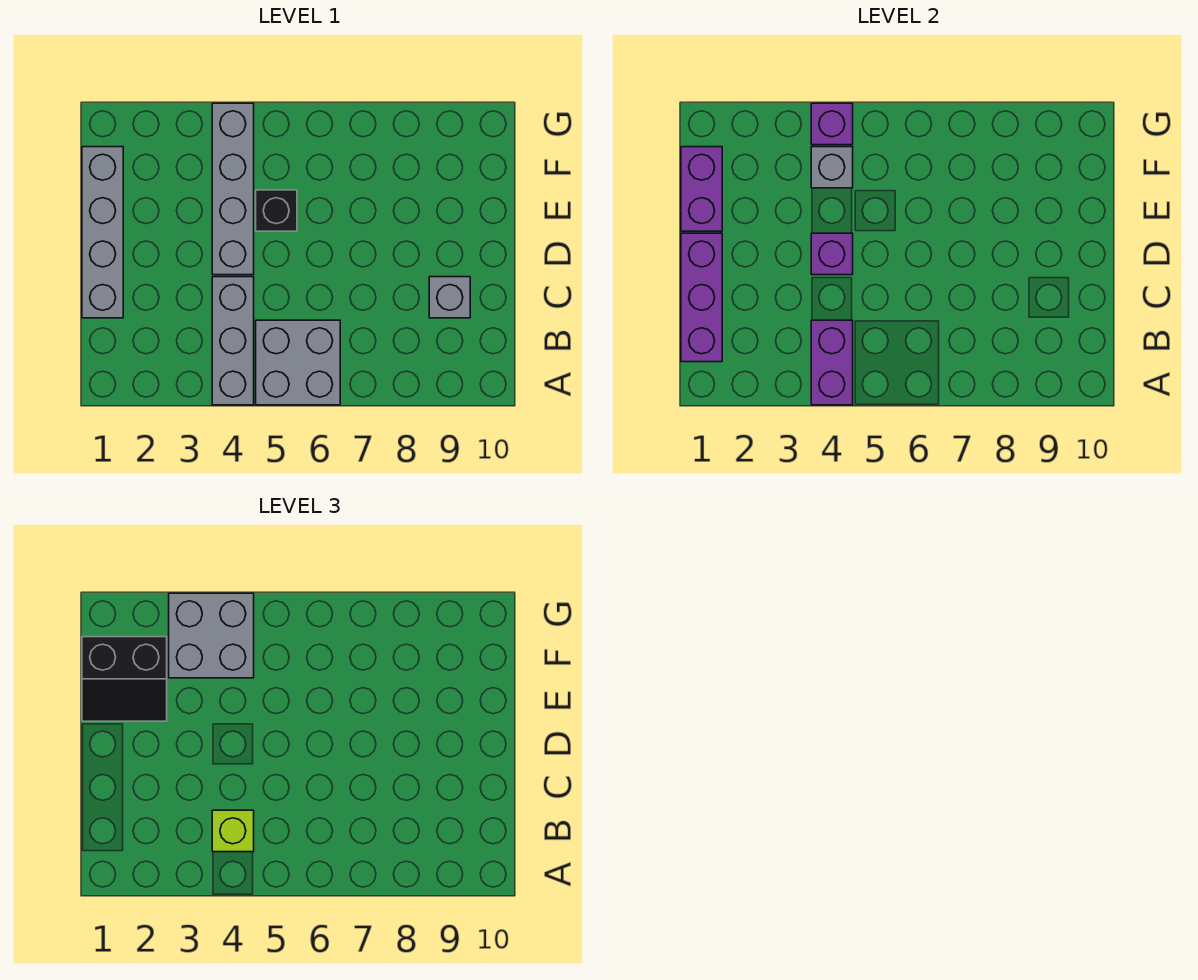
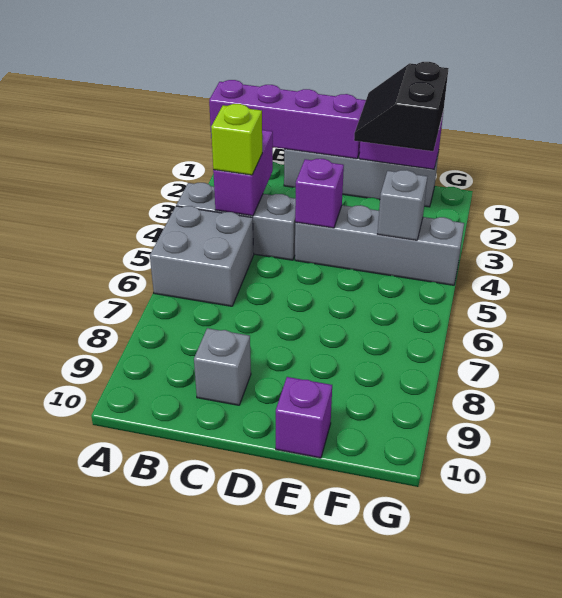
purple brick A4:B4 level 2 -> purple brick B3:B4 level 2
purple brick B1:D1 level 2 -> purple brick A1:D1 level 2
black brick E5 level 1 -> none
grey brick F3:G4 level 3 -> none
purple brick G4 level 2 -> purple brick E10 level 1

